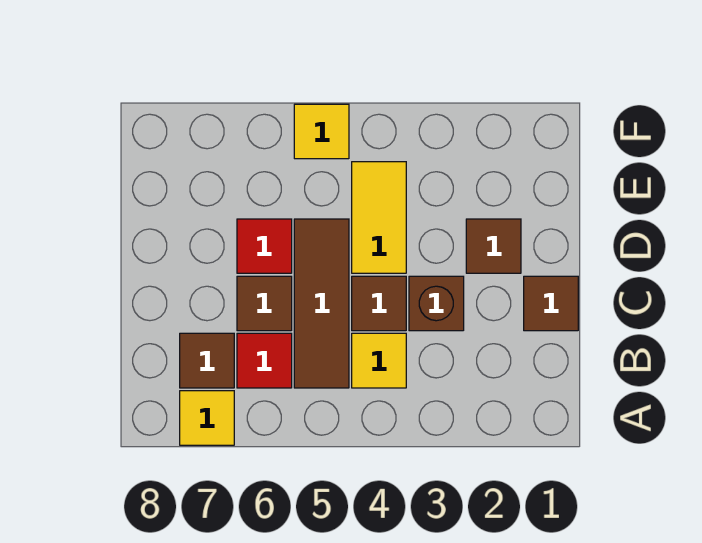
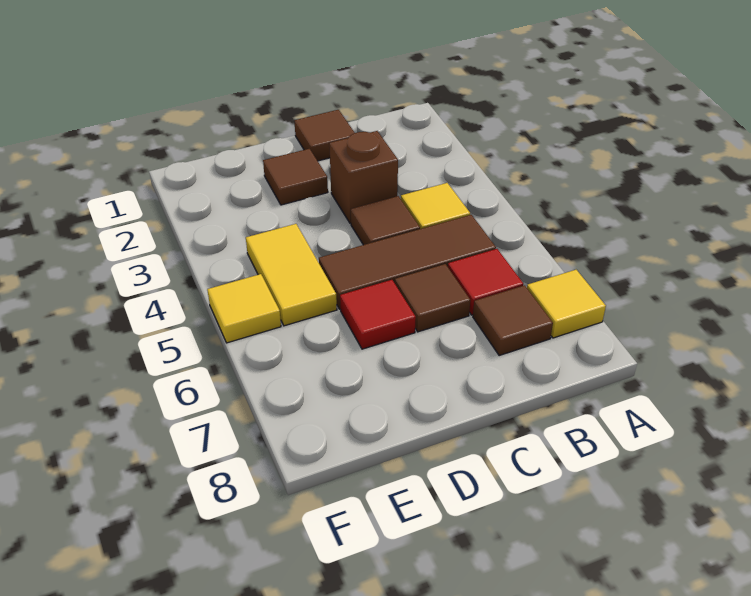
yellow tile D4:E4 level 1 -> yellow tile E4:E5 level 1

